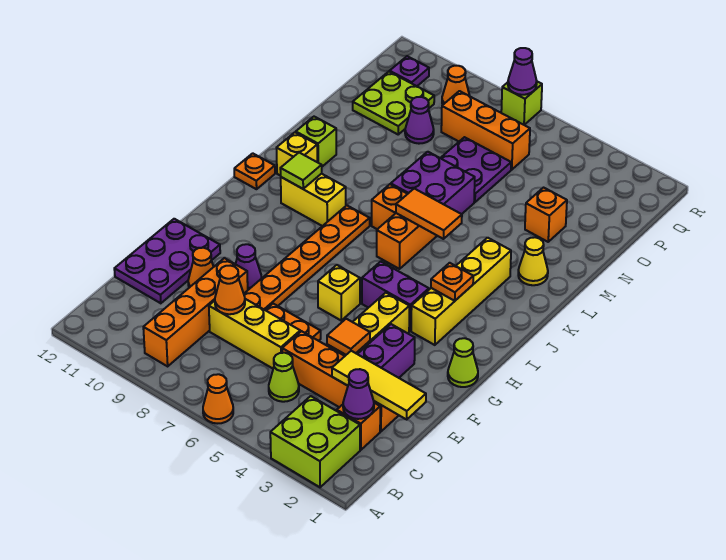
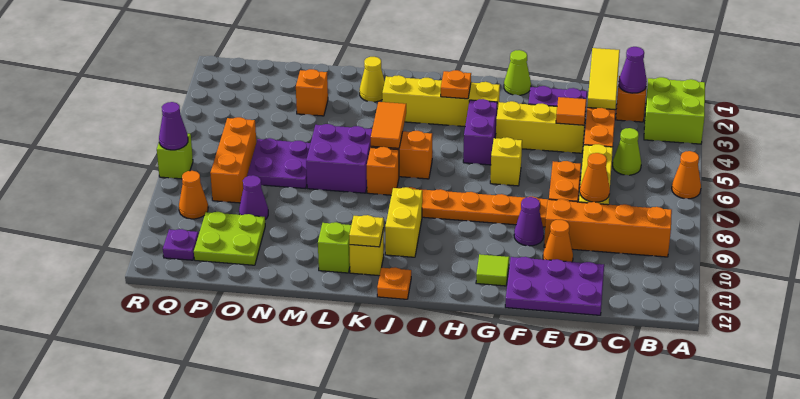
lime tile J10 level 2 -> lime tile G11 level 1
none -> yellow plate K11 level 2

